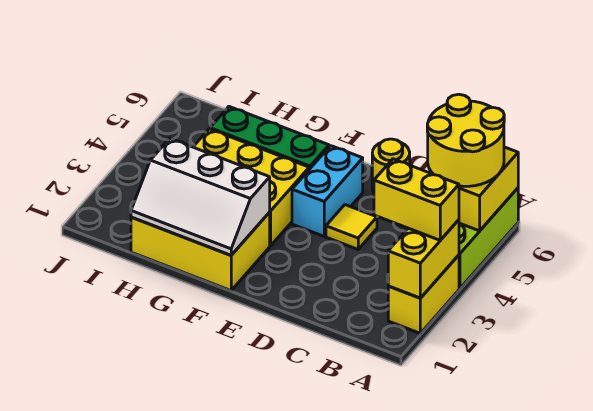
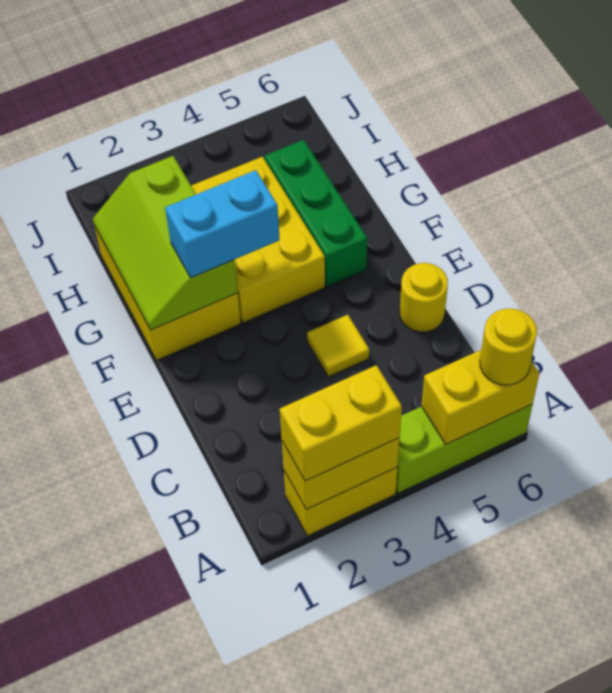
yellow brick A3:B3 level 3 -> yellow brick A2:A3 level 3
yellow round brick A5:B6 level 3 -> yellow round brick A6 level 3
cyan brick E4:E5 level 1 -> cyan brick F2:F3 level 3
white slope F1:H2 level 2 top 2 -> lime slope F1:H2 level 2 top 2

